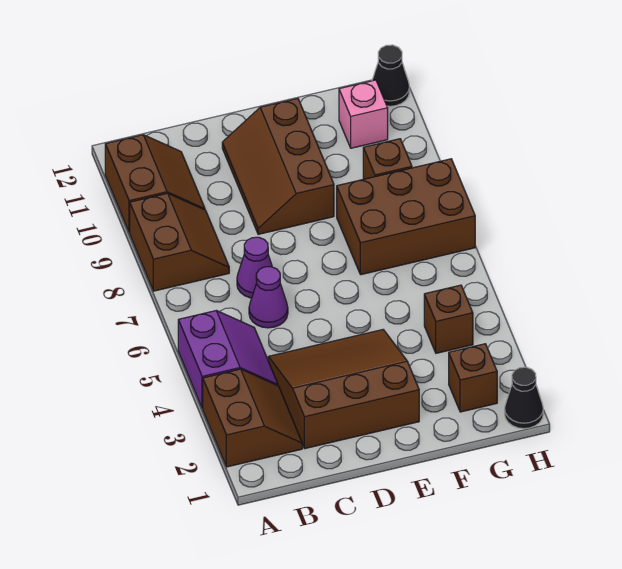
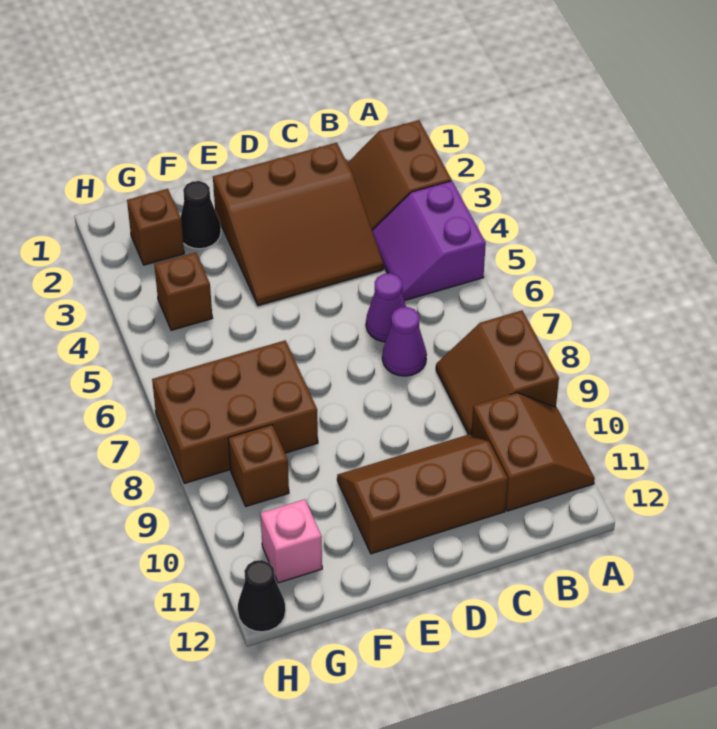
brown slope A10:B11 level 1 top A -> brown slope A10:B11 level 1 top B
brown slope D9:E11 level 1 top E -> brown slope C10:E11 level 1 top 11
black cone H1 level 1 -> black cone F2 level 1

